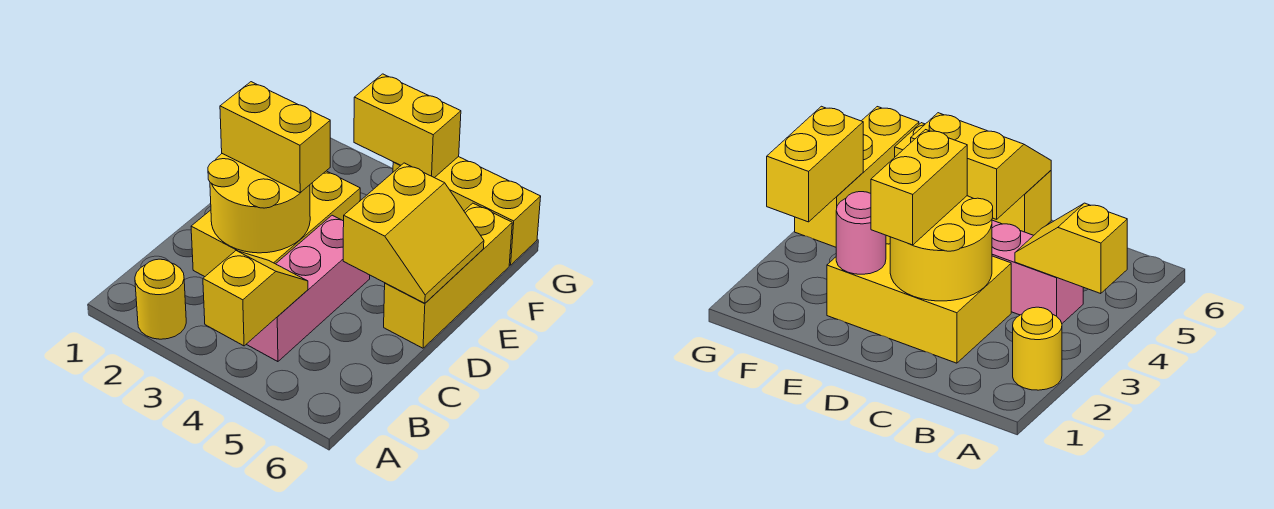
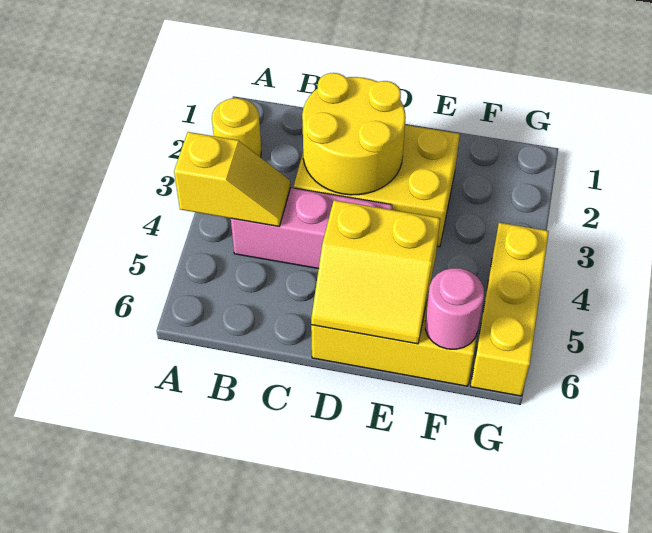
yellow brick D2:D3 level 3 -> none
pink round brick E2 level 2 -> pink round brick F6 level 2
yellow brick G3:G4 level 2 -> none

